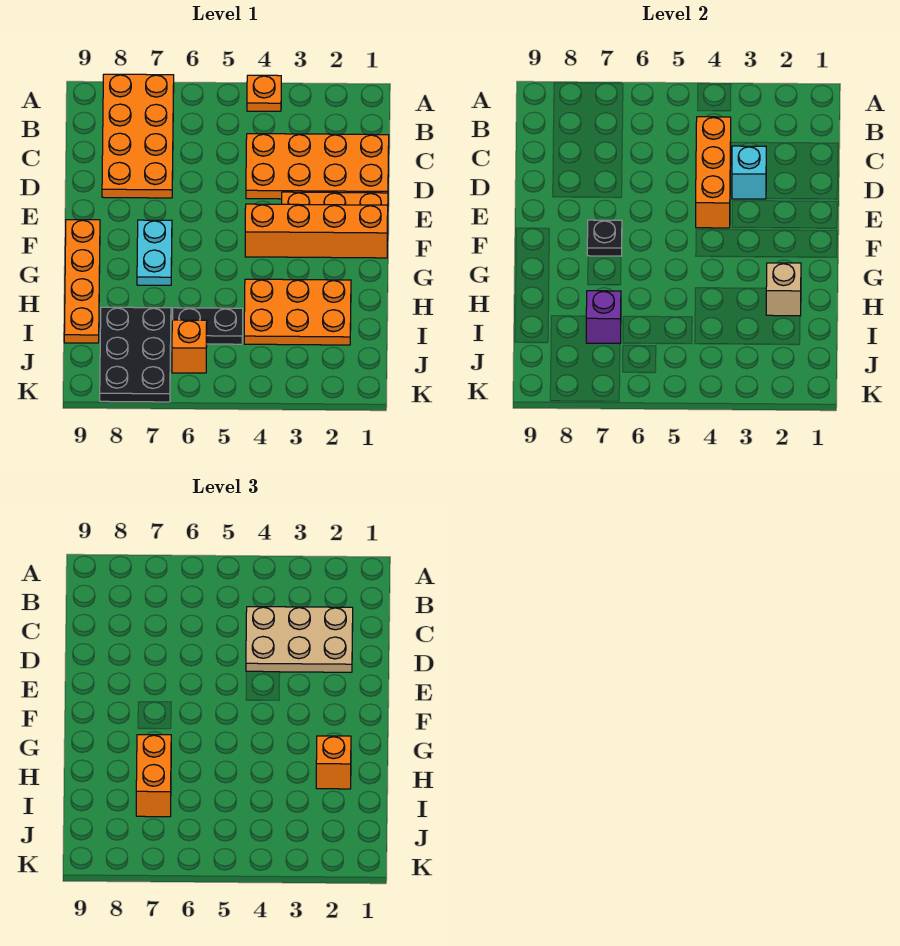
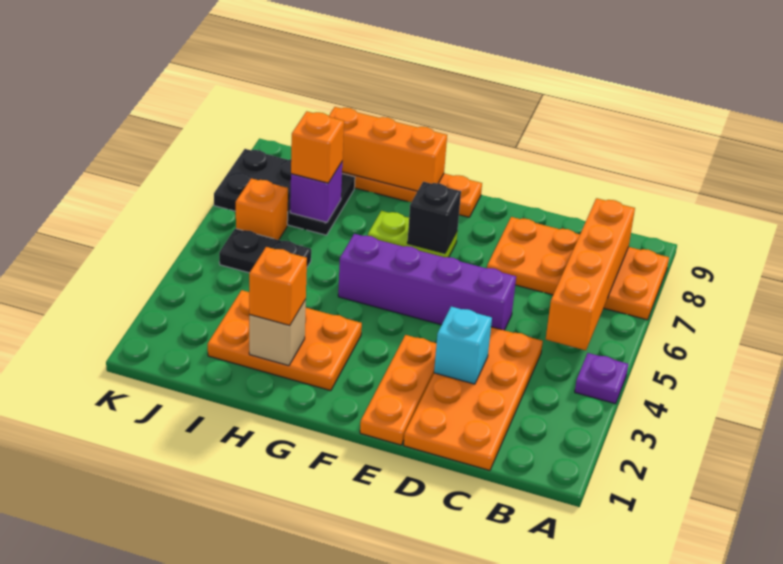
orange plate A4 level 1 -> purple plate A4 level 1
tan plate C2:D4 level 3 -> none
orange brick C4:E4 level 2 -> orange brick G9:I9 level 2
none -> purple brick D5:G5 level 1
orange brick F1:F4 level 1 -> orange brick B5:B8 level 2
cyan plate F7:G7 level 1 -> lime plate F7:G7 level 1
black plate F7 level 2 -> black brick F7 level 2
orange plate H2:I4 level 1 -> orange plate G2:I3 level 1
orange brick H7:I7 level 3 -> orange brick I7 level 3
black plate I5:I6 level 1 -> black plate I5:J5 level 1

